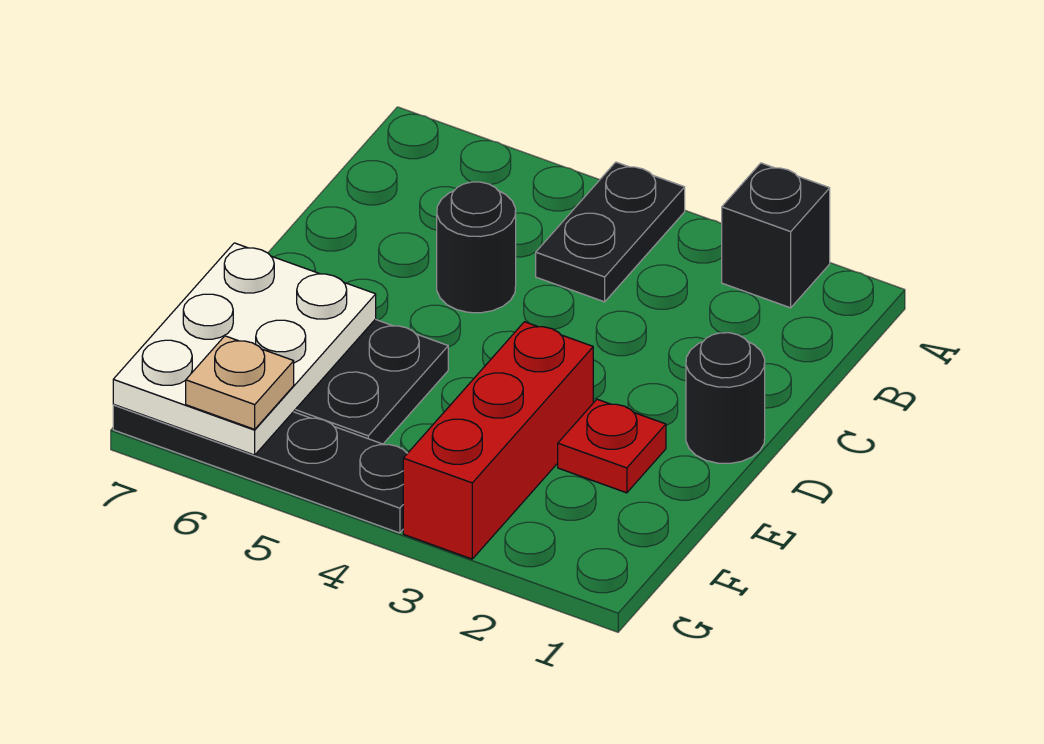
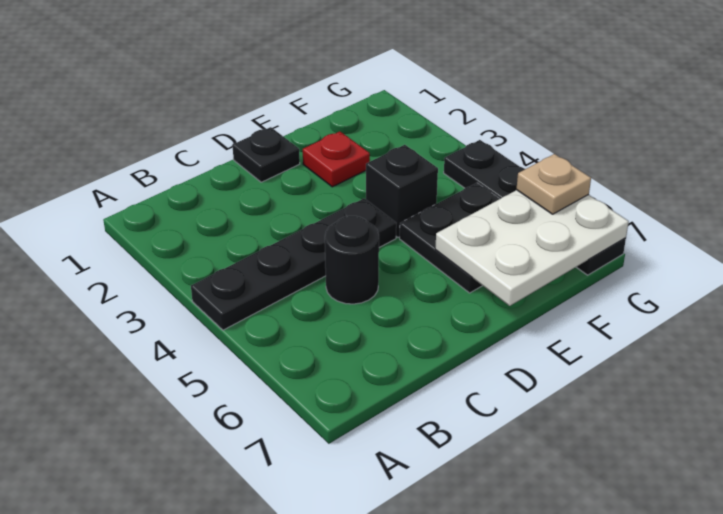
black brick A2 level 1 -> black brick E4 level 1
black plate A4:B4 level 1 -> black plate A4:D4 level 1
black round brick D1 level 1 -> black plate D1 level 1
red brick E3:G3 level 1 -> none

